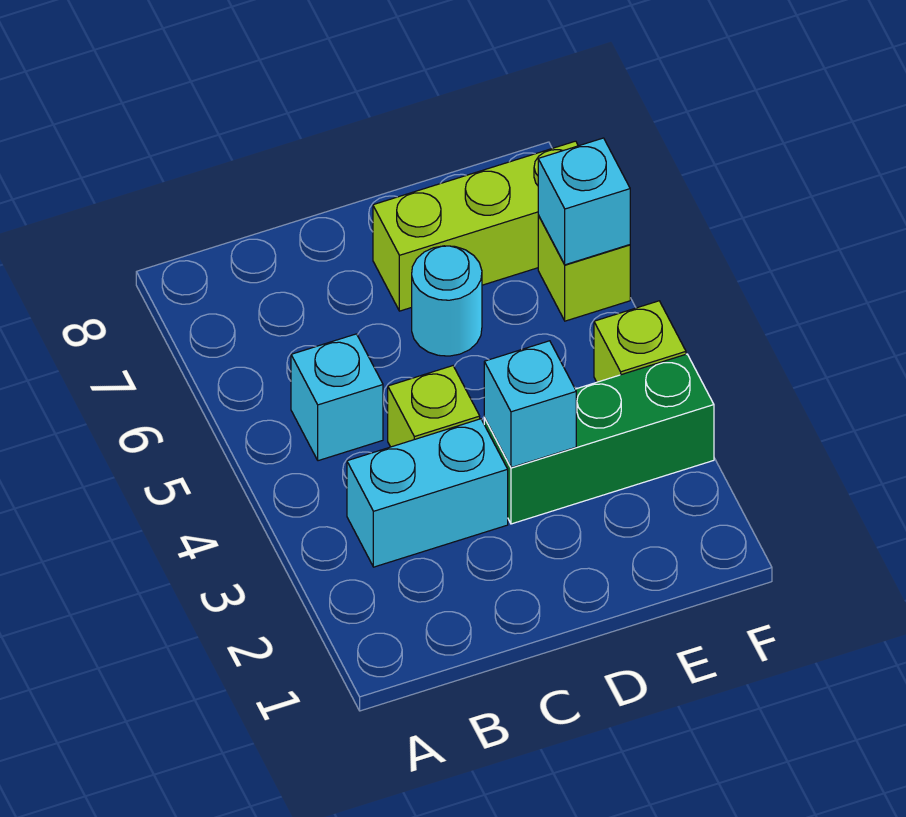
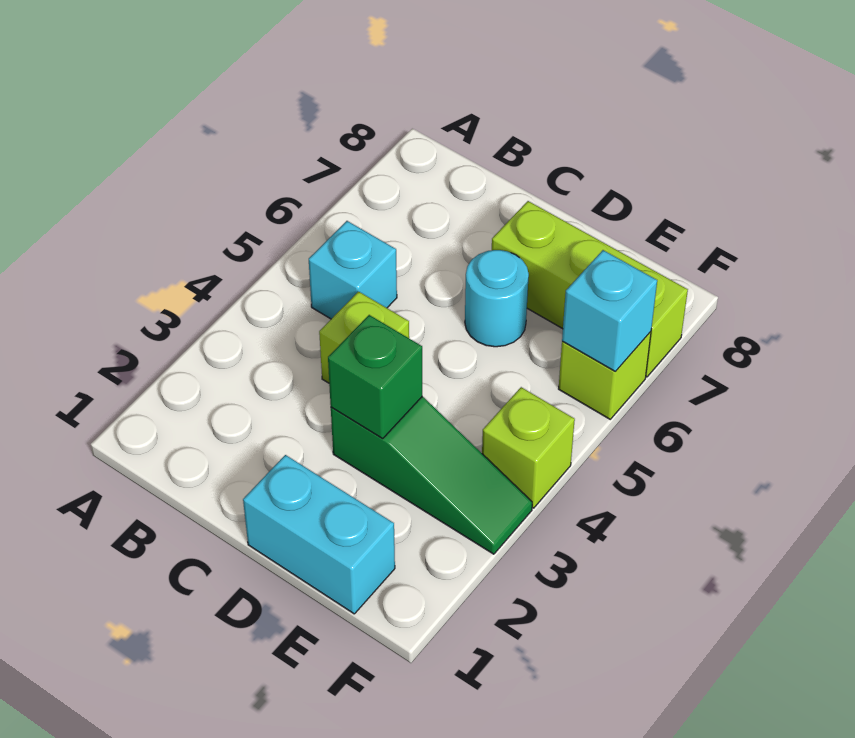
cyan brick B3:C3 level 1 -> cyan brick D1:E1 level 1
green brick D3:F3 level 1 -> green slope D3:F3 level 1 top D
cyan brick D3 level 2 -> green brick D3 level 2

